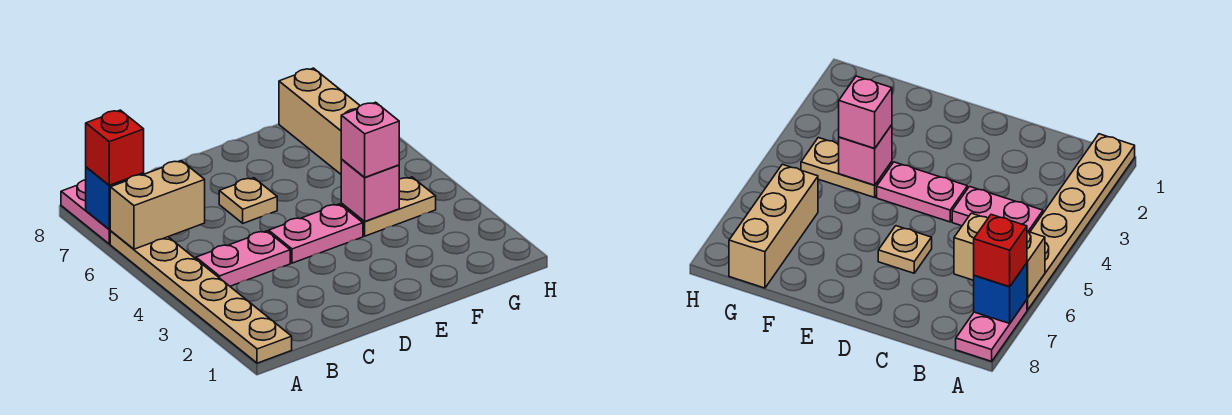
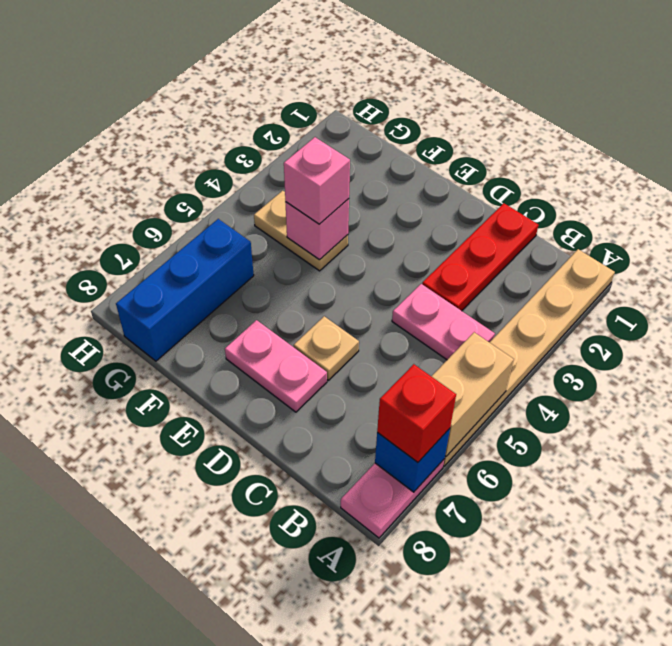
tan brick A6:B6 level 2 -> tan brick A5:A6 level 2
none -> red plate C1:C3 level 1
pink plate D4:E4 level 1 -> pink plate D7:E7 level 1
tan brick G6:G8 level 1 -> blue brick G6:G8 level 1

